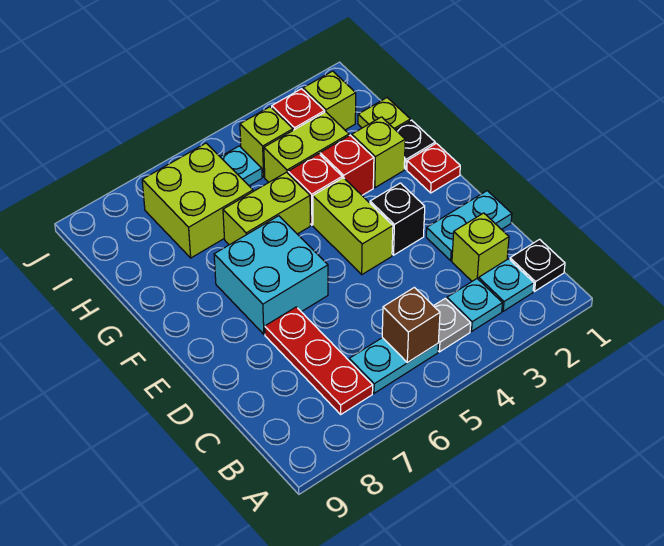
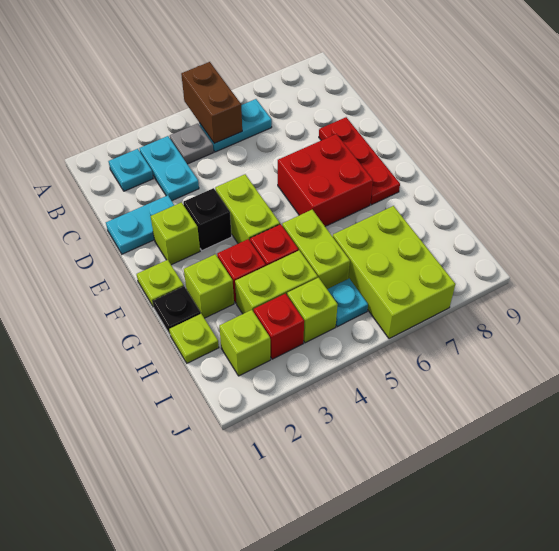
black plate B1 level 1 -> none
cyan plate B3 level 1 -> cyan plate B3:C3 level 1
brown brick B5 level 2 -> brown brick A5:B5 level 2
red plate B7:D7 level 1 -> red plate D8:F8 level 1
lime brick C2 level 1 -> lime brick E2 level 1
cyan brick E6:F7 level 1 -> red brick E6:F7 level 1
red plate F1 level 1 -> lime plate F1 level 1
lime brick G5:G6 level 1 -> lime brick G5:H5 level 1
lime brick H6:I7 level 1 -> lime brick H6:J7 level 1

